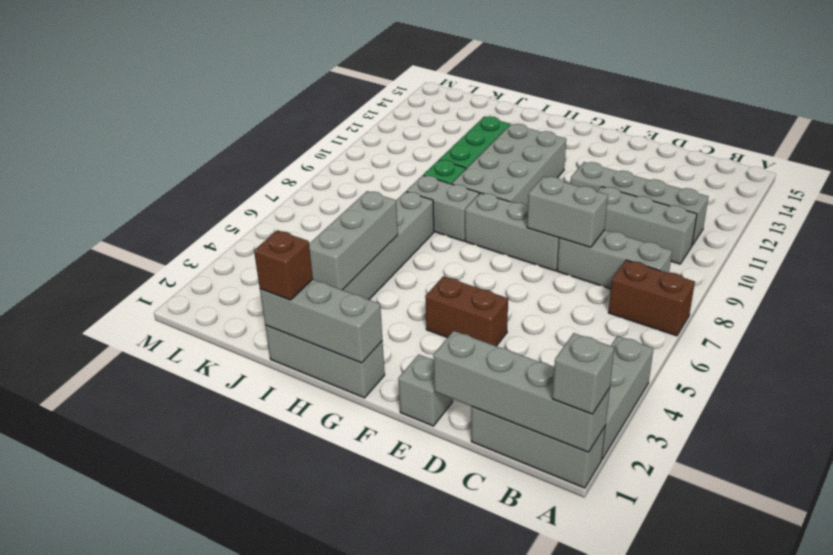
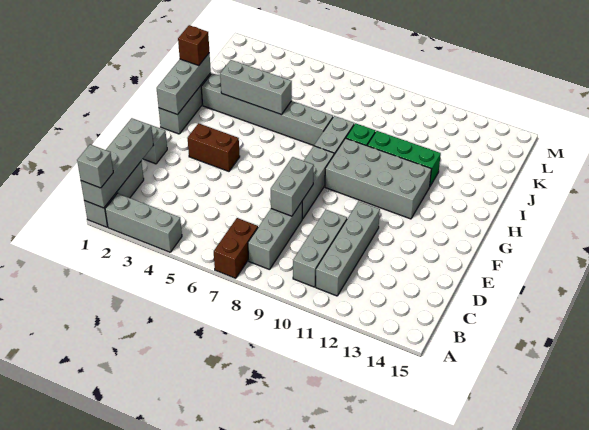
brown brick E4:F4 level 1 -> brown brick F3:F4 level 1

